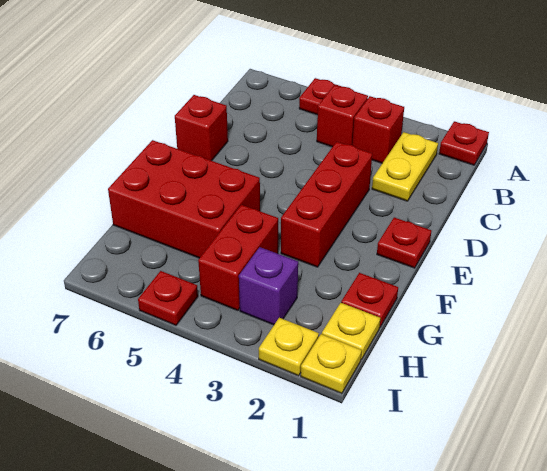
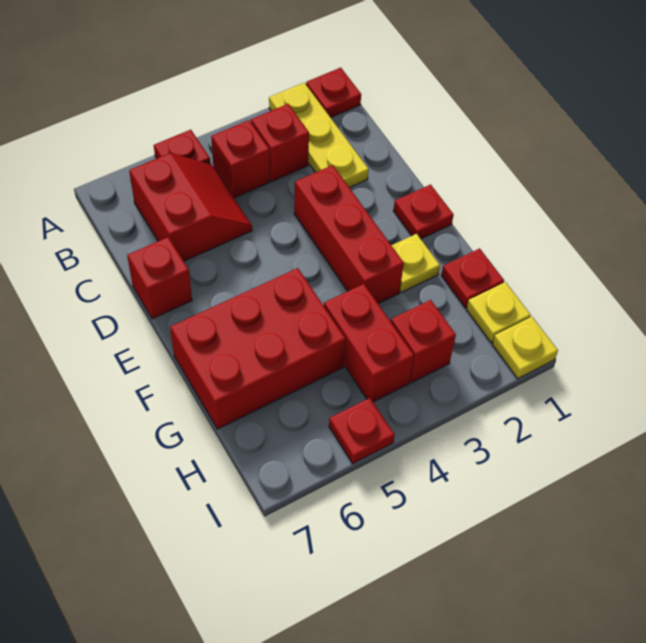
yellow plate B2:C2 level 1 -> yellow plate A2:C2 level 1
none -> red slope B5:C6 level 1 top 6
purple brick H3 level 1 -> red brick H3 level 1
yellow plate I2 level 1 -> yellow plate F2 level 1

